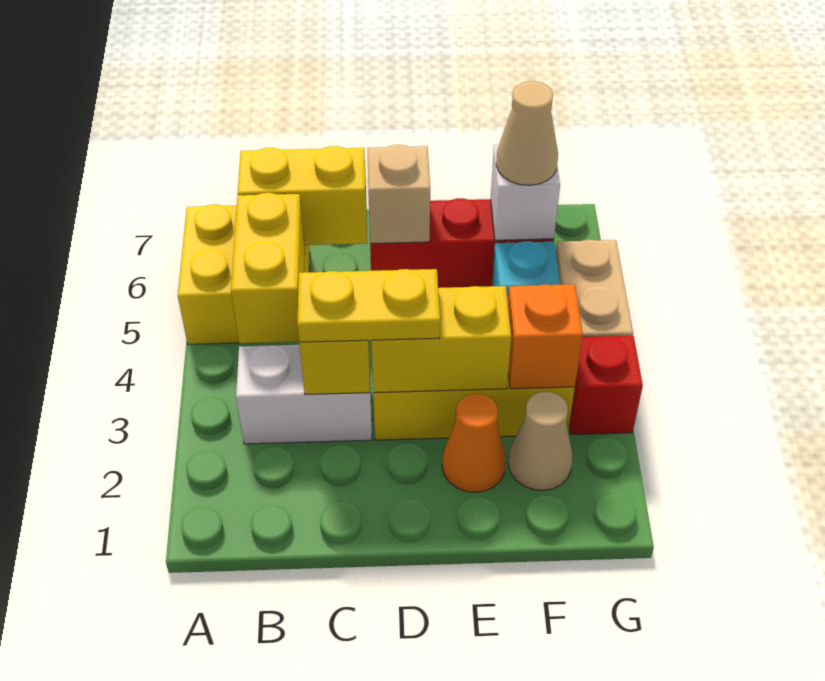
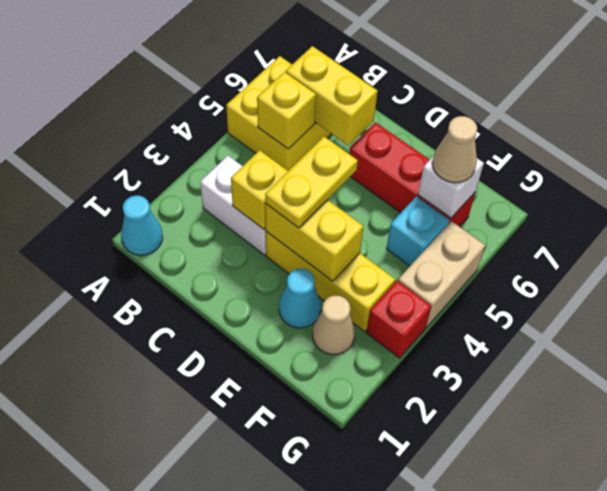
none -> cyan cone A1 level 1
yellow brick B4:B5 level 2 -> yellow brick B5 level 2
yellow plate C3:D3 level 3 -> yellow plate D3:D4 level 3
tan brick D6 level 2 -> none
orange cone E2 level 1 -> cyan cone E2 level 1
orange brick F3 level 2 -> none

